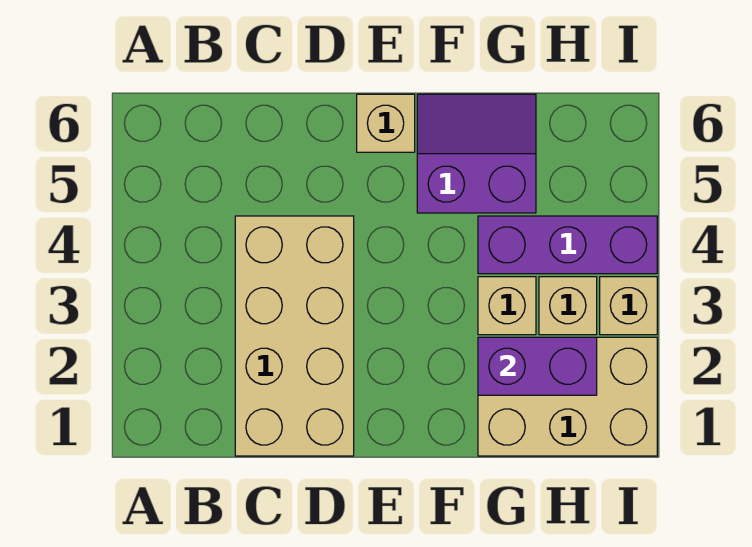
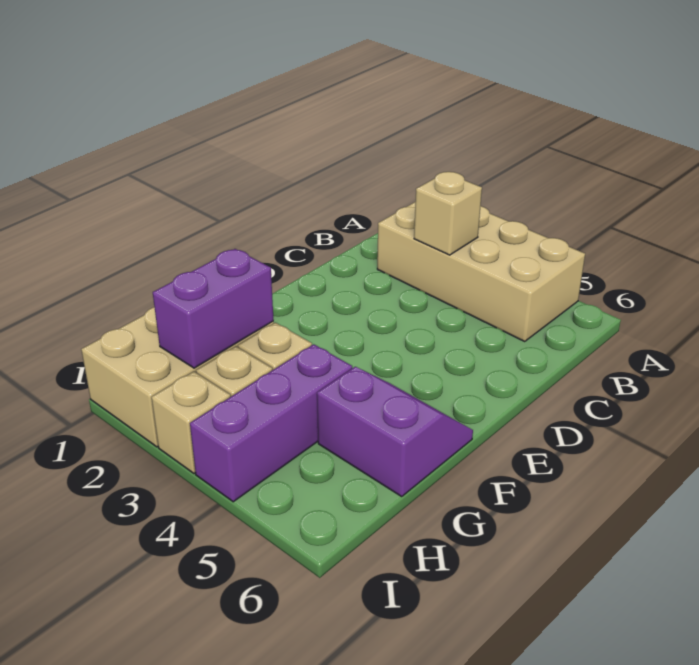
tan brick C1:D4 level 1 -> tan brick A2:B5 level 1
tan brick E6 level 1 -> tan brick B3 level 2
purple slope F5:G6 level 1 top 5 -> purple slope F5:G6 level 1 top G

